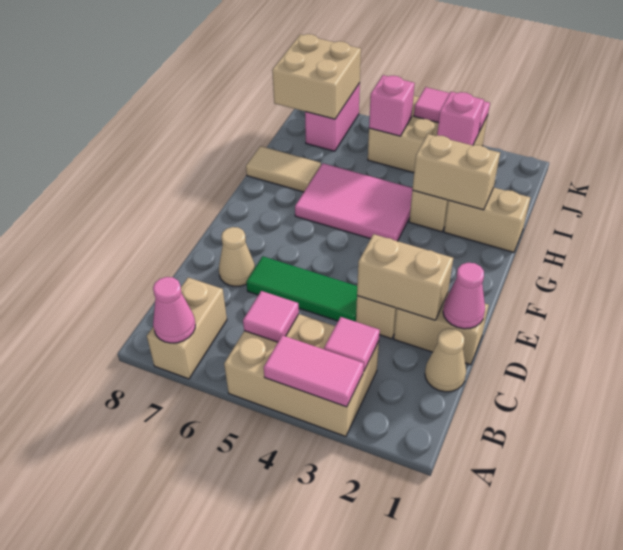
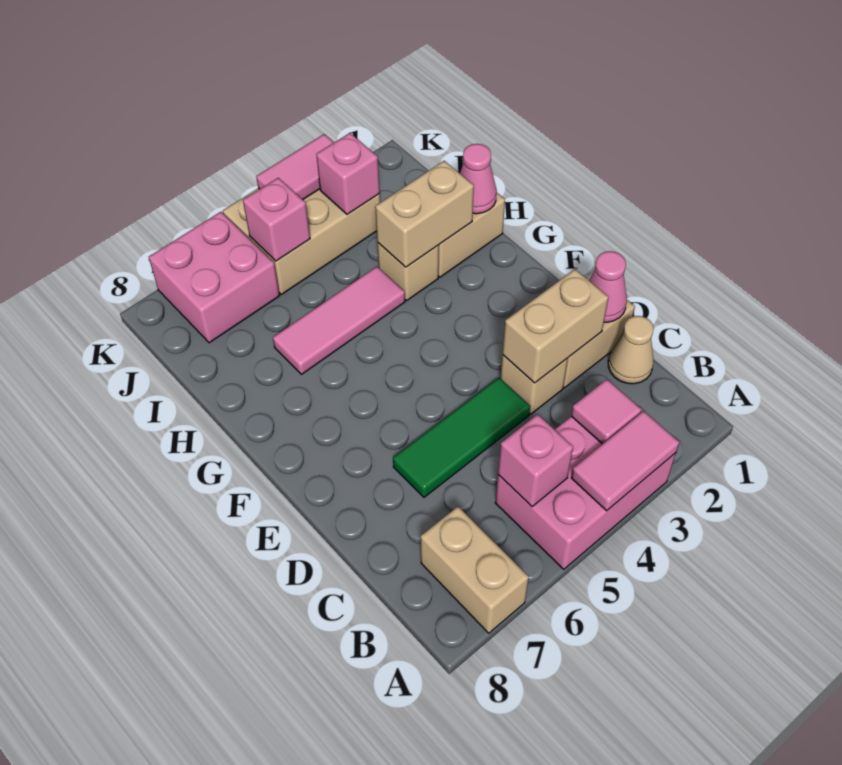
tan brick A3:B5 level 1 -> pink brick A3:B5 level 1
pink cone A7 level 2 -> pink cone H1 level 2
pink tile B5 level 2 -> pink brick B5 level 2
tan cone D7 level 1 -> none
pink tile G4:H6 level 1 -> pink tile H4:H6 level 1
tan tile H7:H8 level 1 -> none
pink brick J7:K7 level 1 -> pink brick J6:K7 level 1
tan brick J7:K8 level 2 -> none

